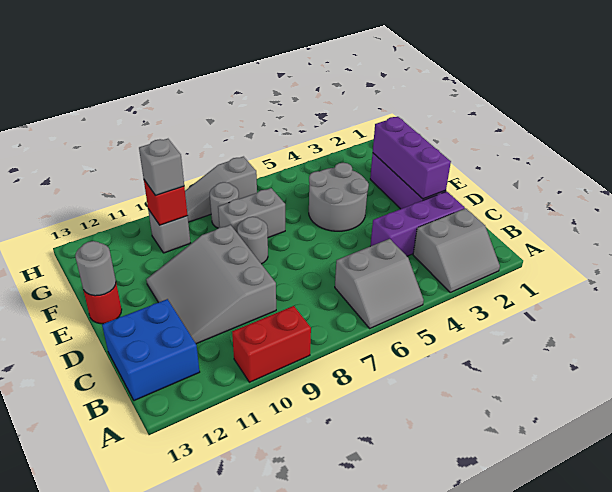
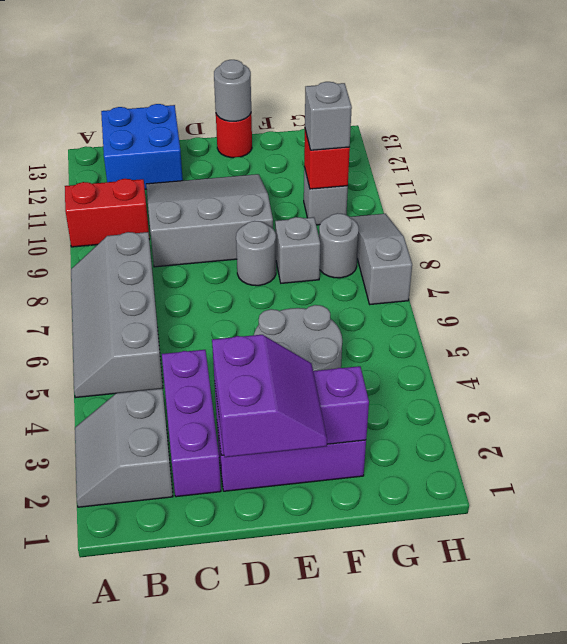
grey slope A5:B6 level 1 top B -> grey slope A5:B8 level 1 top B
red brick A9:A10 level 1 -> red brick A10:B10 level 1
none -> purple slope D1:E2 level 3 top D
grey brick F7:F8 level 1 -> grey brick F8 level 1

